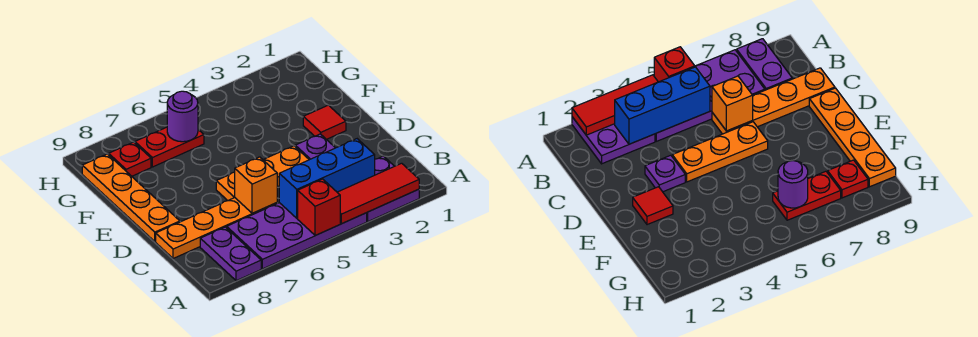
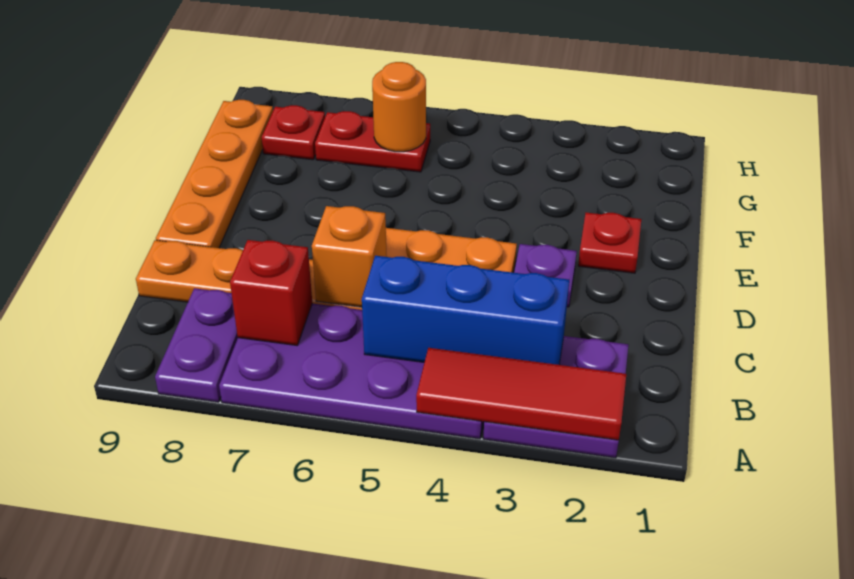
red brick A5 level 2 -> red brick B7 level 2
red tile E2 level 1 -> red plate E2 level 1
purple round brick G6 level 2 -> orange round brick G6 level 2

